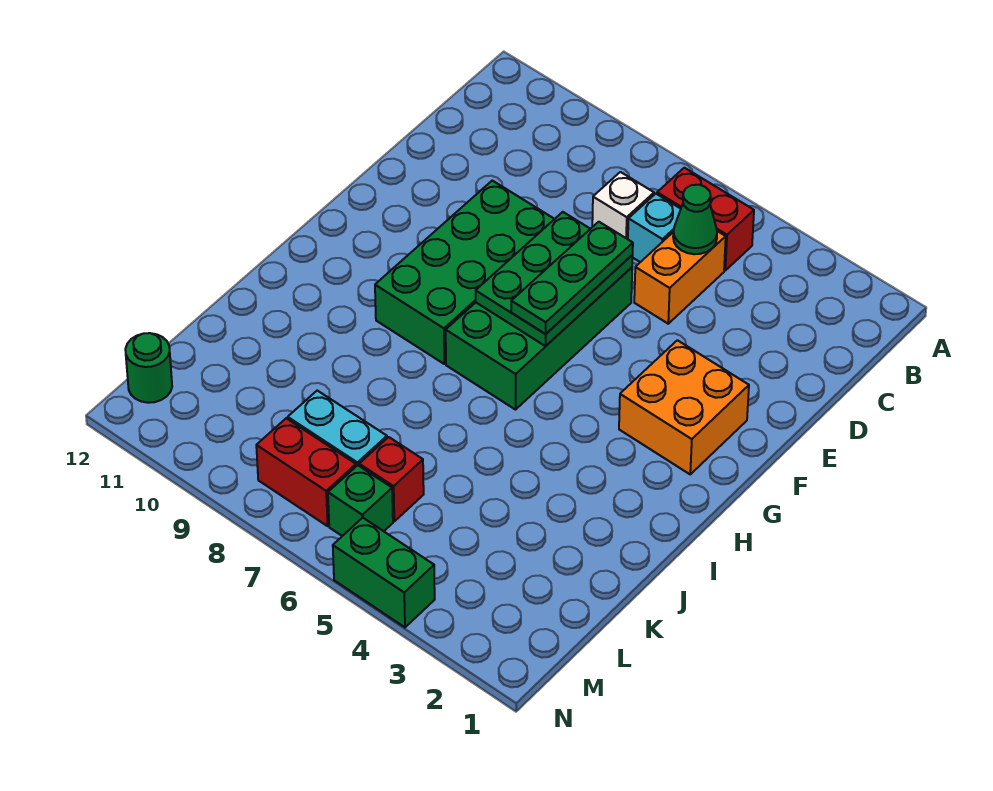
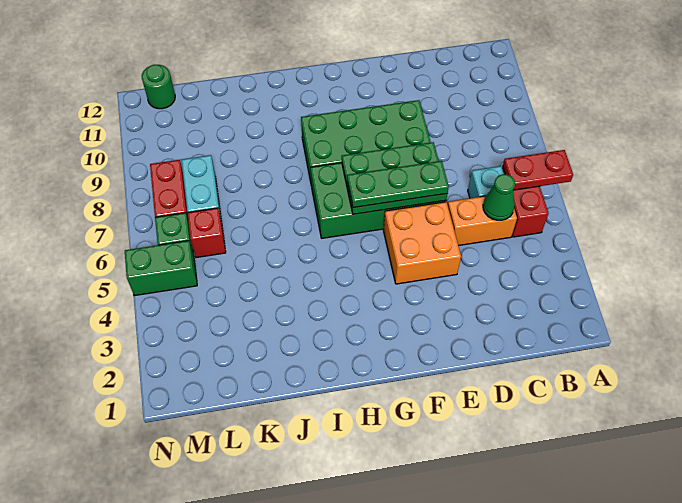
none -> red plate A6:B6 level 2
white brick C7 level 1 -> none
orange brick F2:G3 level 1 -> orange brick E4:F5 level 1
green brick N4:N5 level 1 -> green brick M5:N5 level 1

